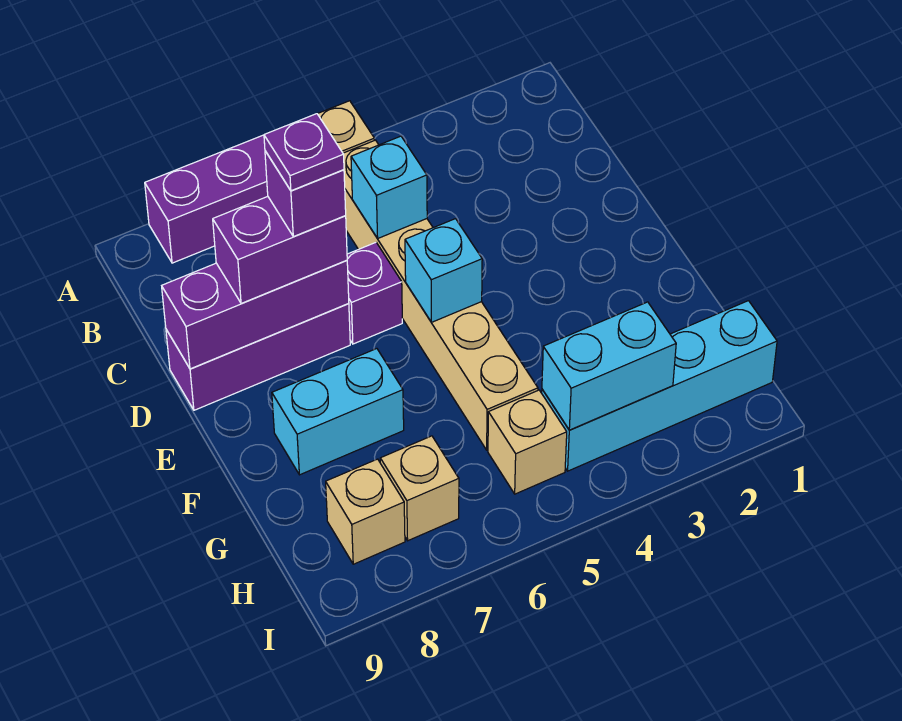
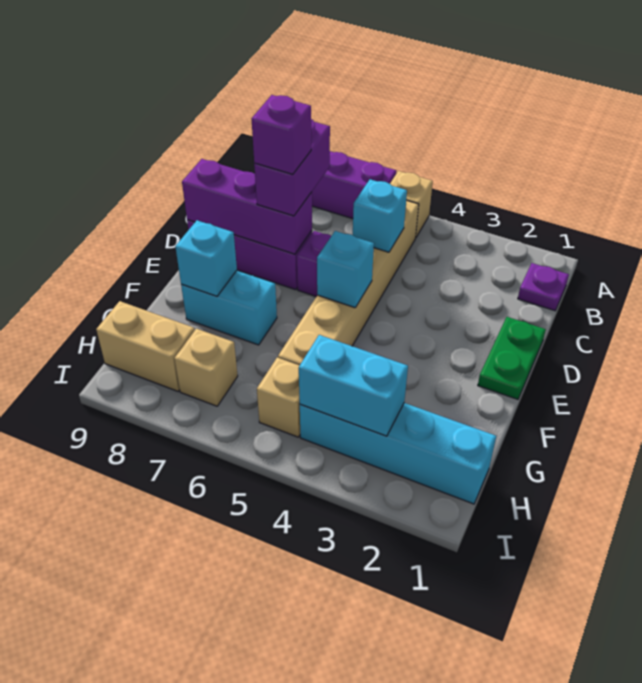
none -> green plate D1:E1 level 1
purple brick D7:D8 level 3 -> purple brick C7:D7 level 3
purple plate D7 level 5 -> purple plate B1 level 1
none -> cyan brick F8 level 2
tan brick H8 level 1 -> tan brick H8:H9 level 1

